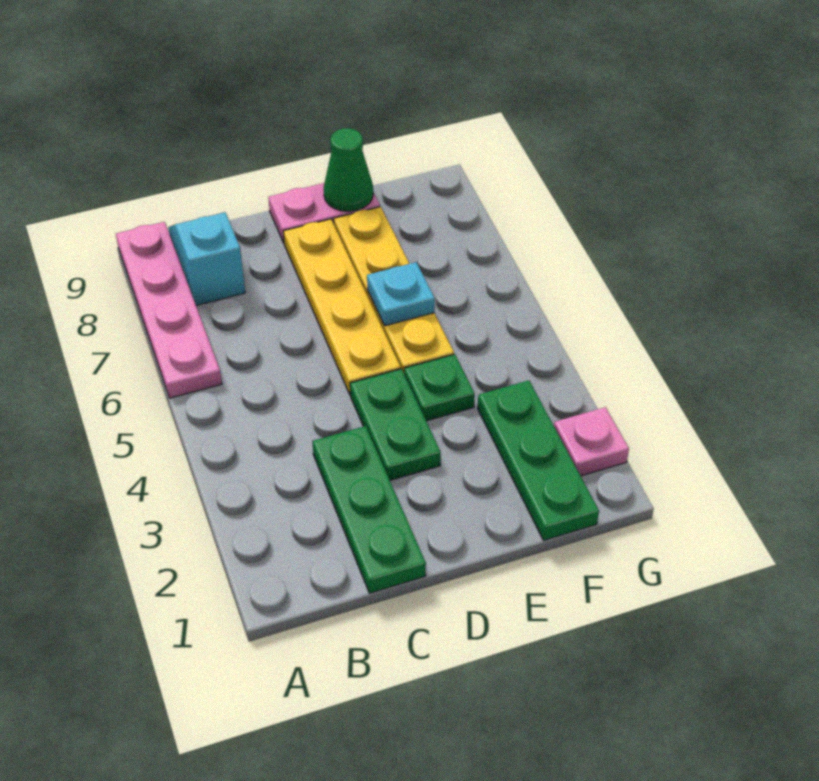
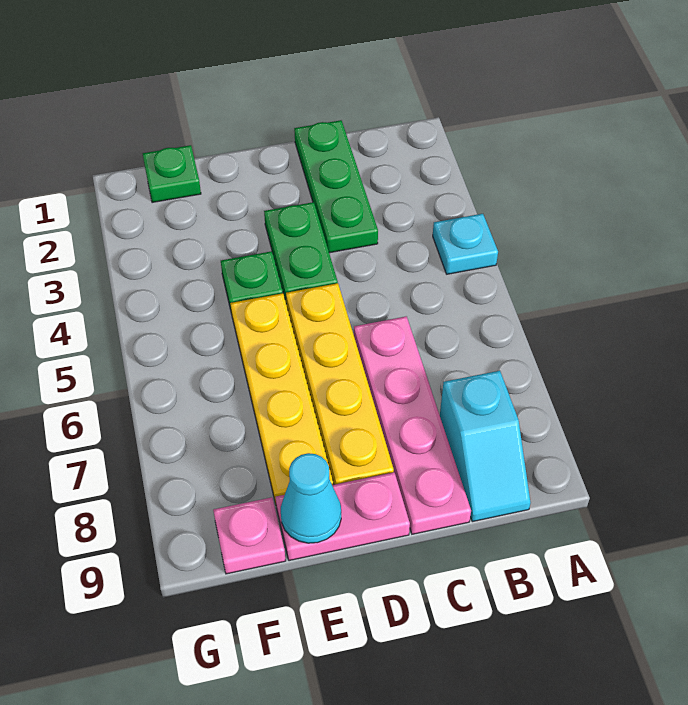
pink plate A6:A9 level 1 -> pink plate C6:C9 level 1
cyan plate E6 level 2 -> cyan plate A4 level 1
green cone E9 level 2 -> cyan cone E9 level 2
green plate F1:F3 level 1 -> green plate F1 level 1
pink plate G2 level 1 -> pink plate F9 level 1

